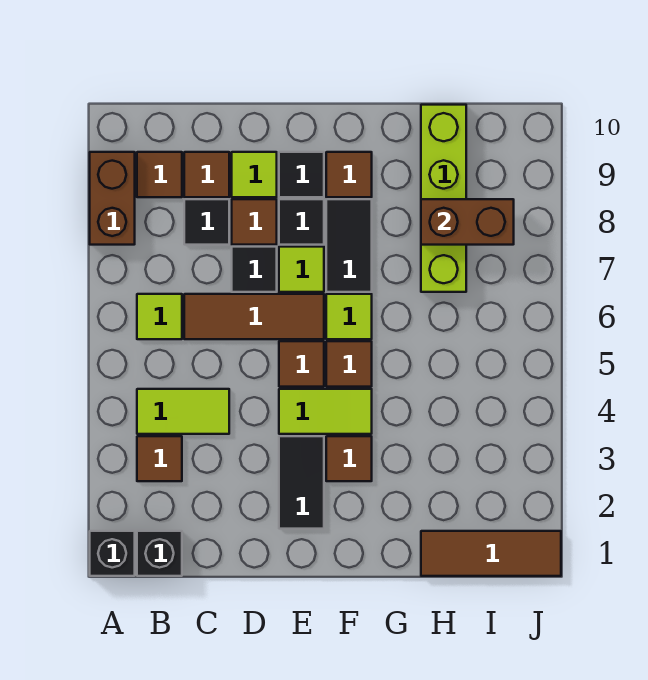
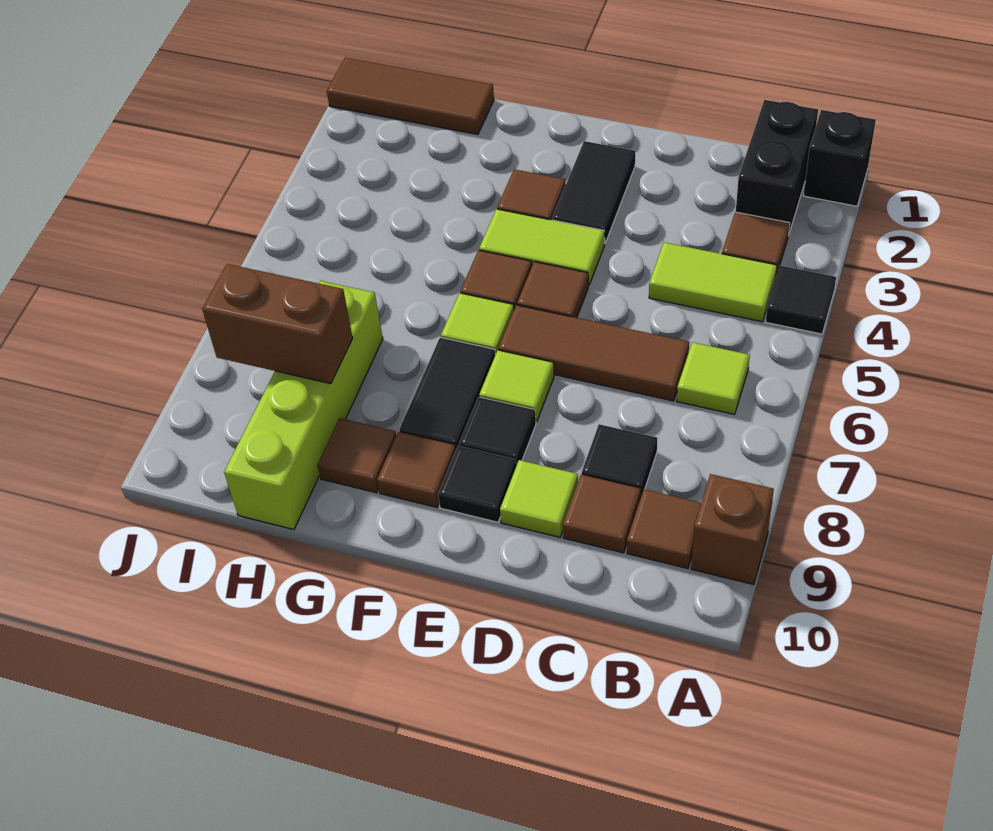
brown brick A8:A9 level 1 -> brown brick A9 level 1
black brick B1 level 1 -> black brick B1:B2 level 1
black tile D7 level 1 -> black tile A4 level 1
brown tile D8 level 1 -> brown tile G9 level 1

